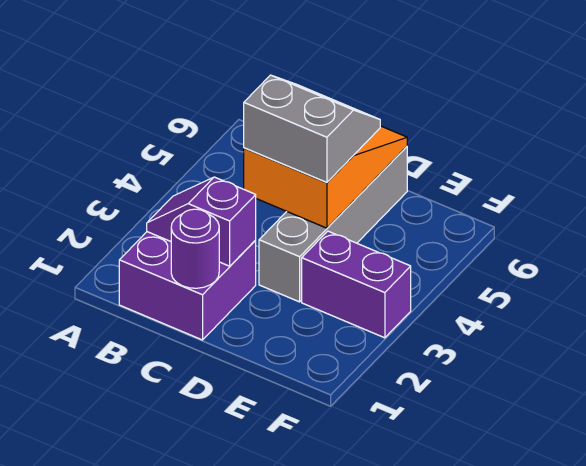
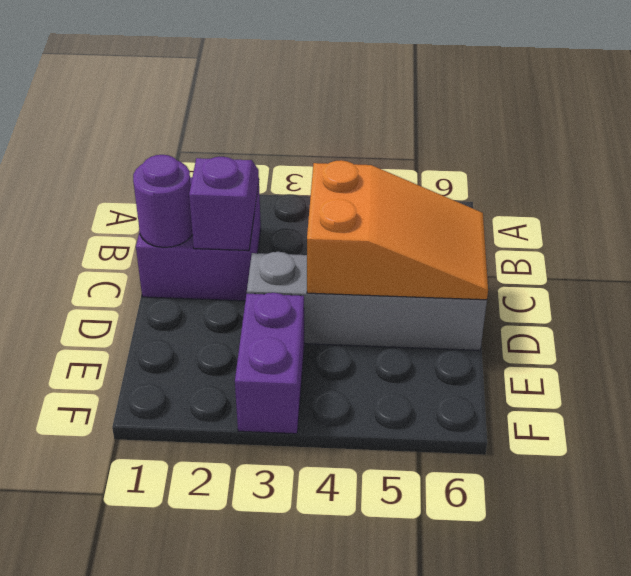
grey slope C4:D5 level 3 top 4 -> none

